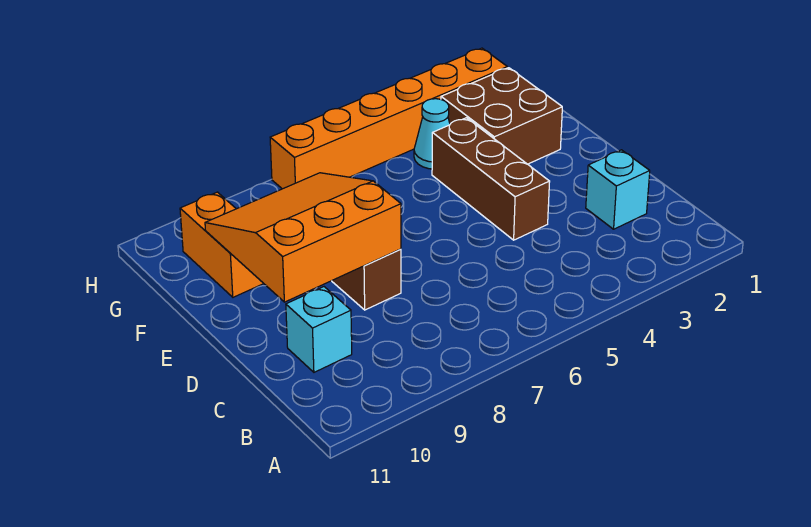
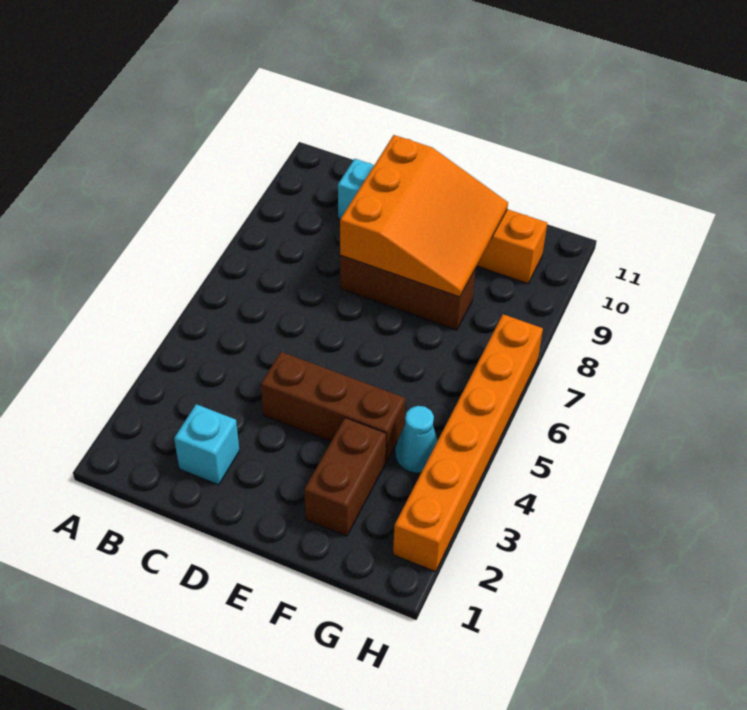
brown brick F2:G3 level 1 -> brown brick F2:F3 level 1

